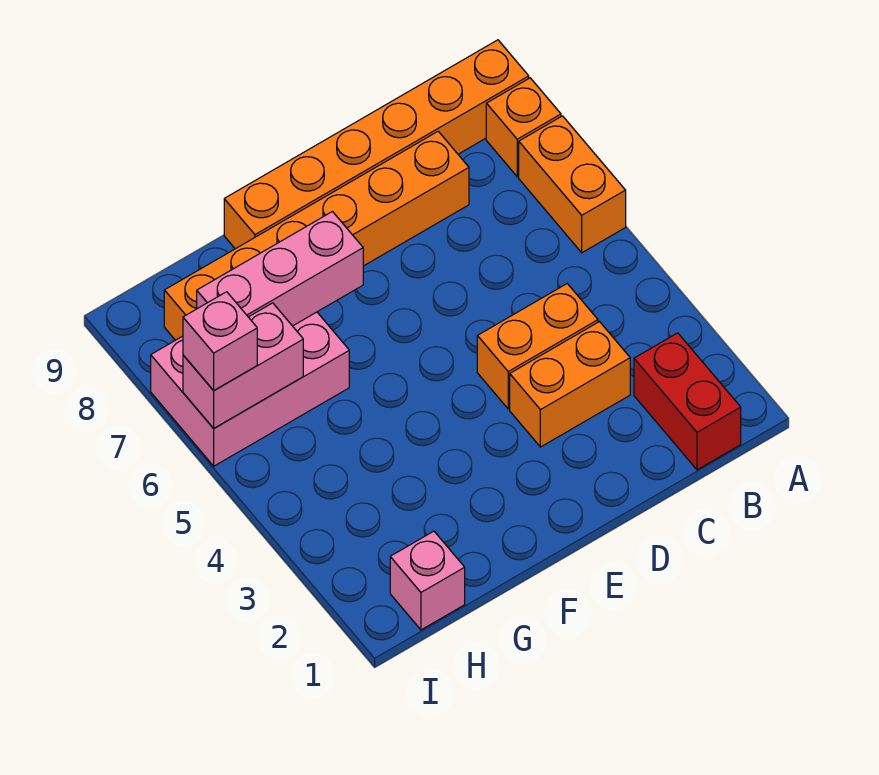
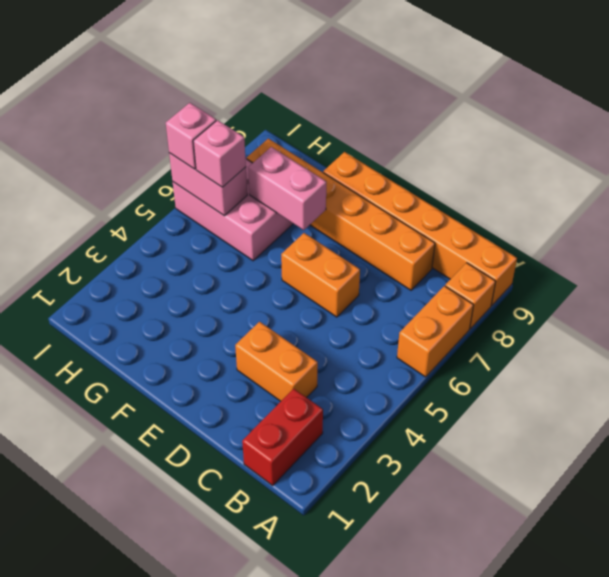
orange brick C4:D4 level 1 -> orange brick D6:E6 level 1
pink brick F7:H7 level 2 -> pink brick F7:G7 level 2
pink brick H1 level 1 -> pink brick H6 level 3

